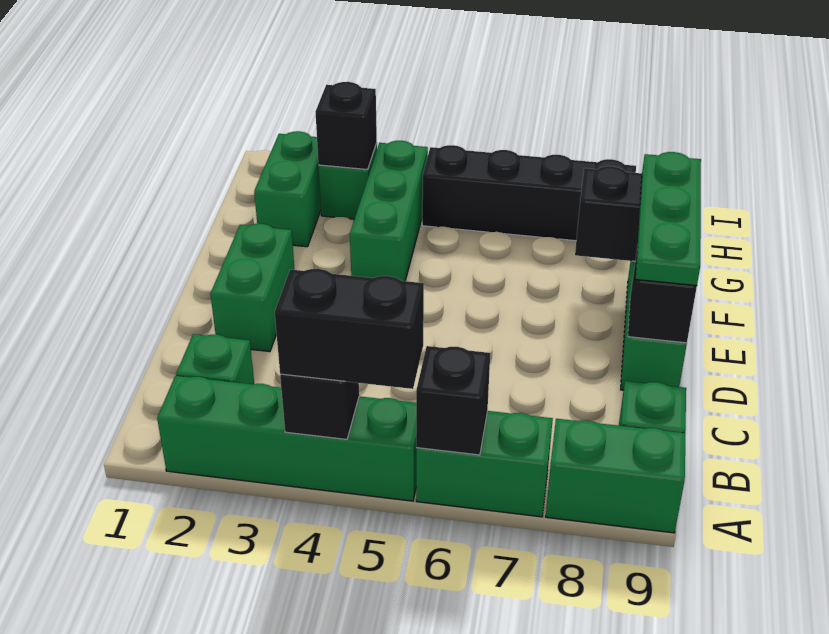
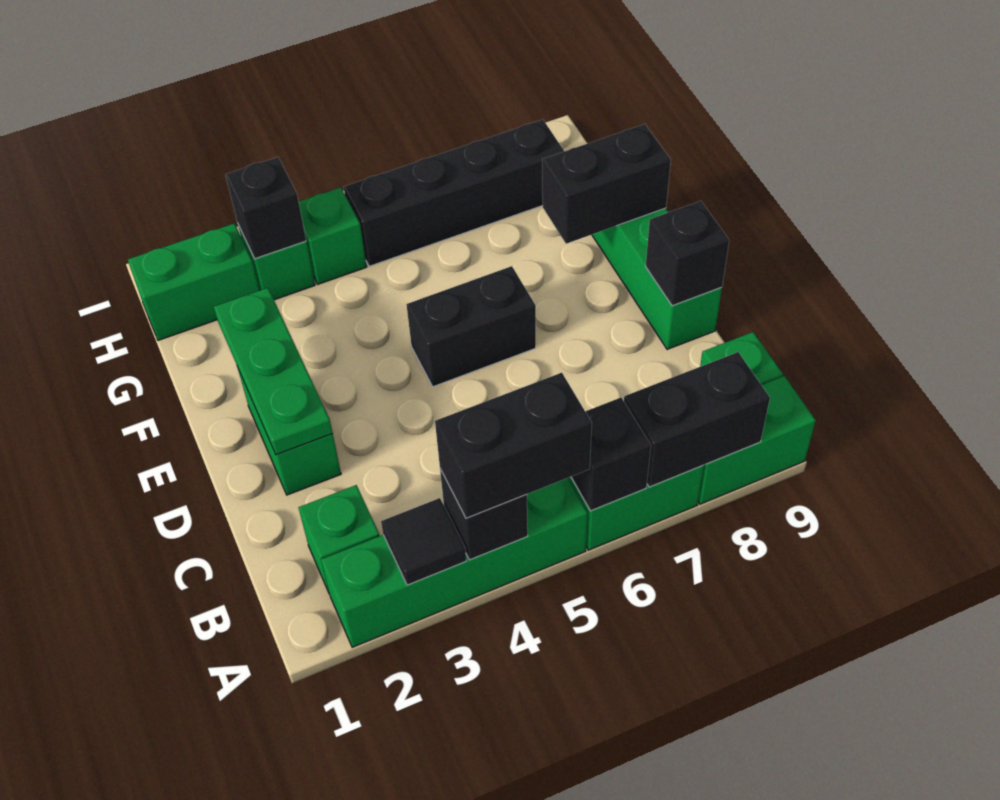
none -> black tile A3 level 2
none -> black brick A7:A8 level 2
green plate D9:F9 level 3 -> green plate D2:F2 level 2
none -> black brick E5:E6 level 1
green brick F4:H4 level 1 -> green brick H4 level 1
green brick G2:H2 level 1 -> green brick H1:H2 level 1

